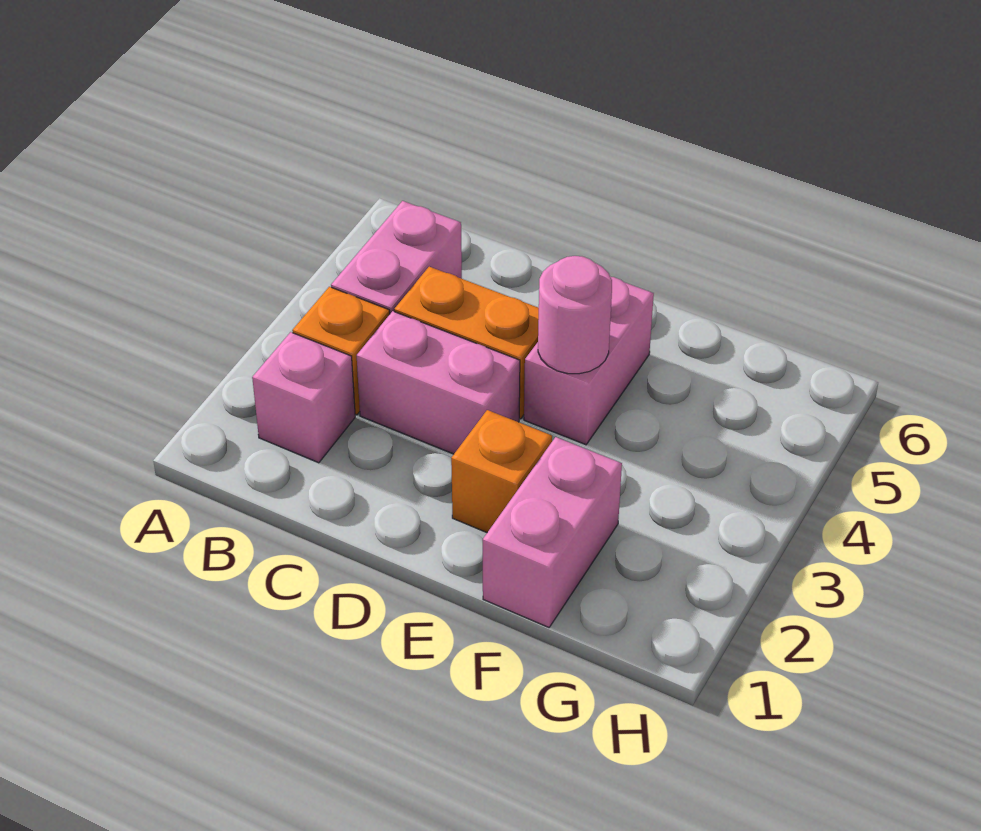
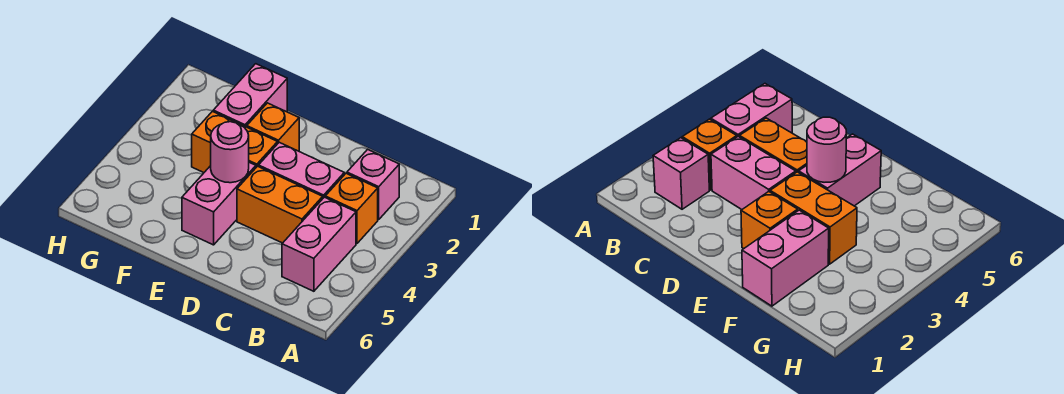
none -> orange brick E3:F3 level 1

